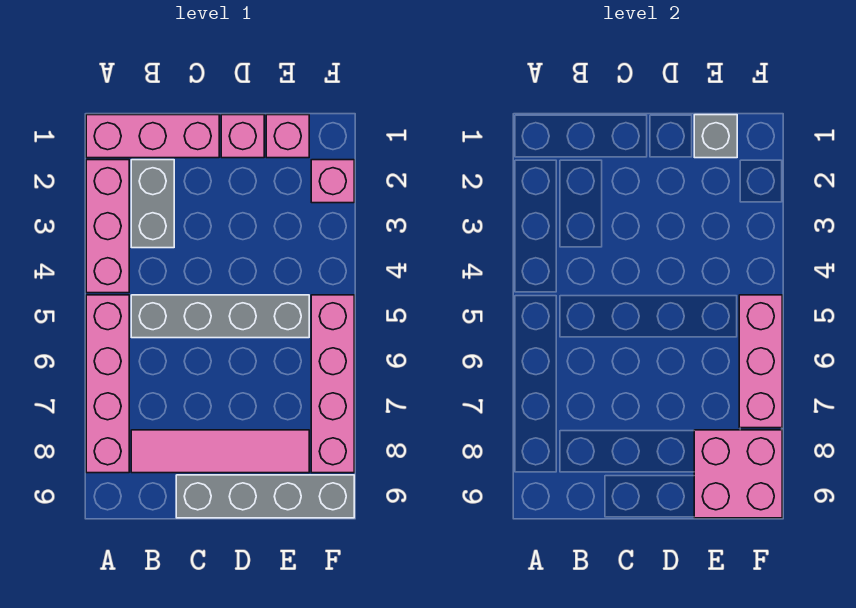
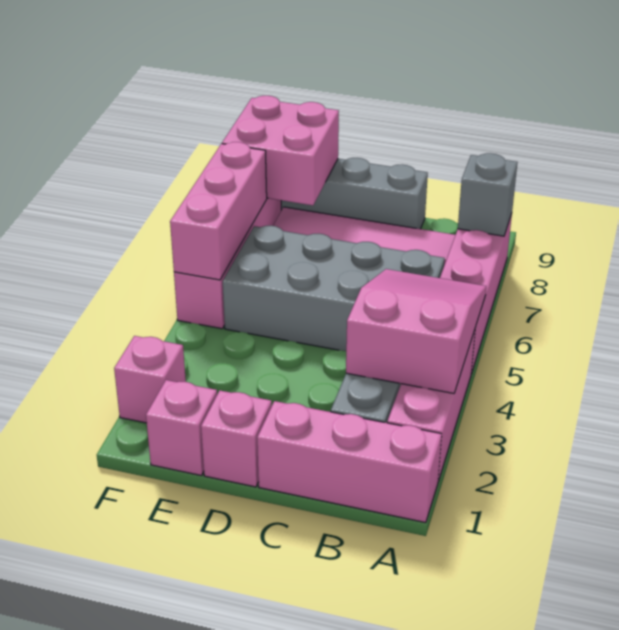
none -> pink slope A3:B5 level 2 top 3
grey brick B5:E5 level 1 -> grey brick B5:E6 level 1
grey brick E1 level 2 -> grey brick A8 level 2

